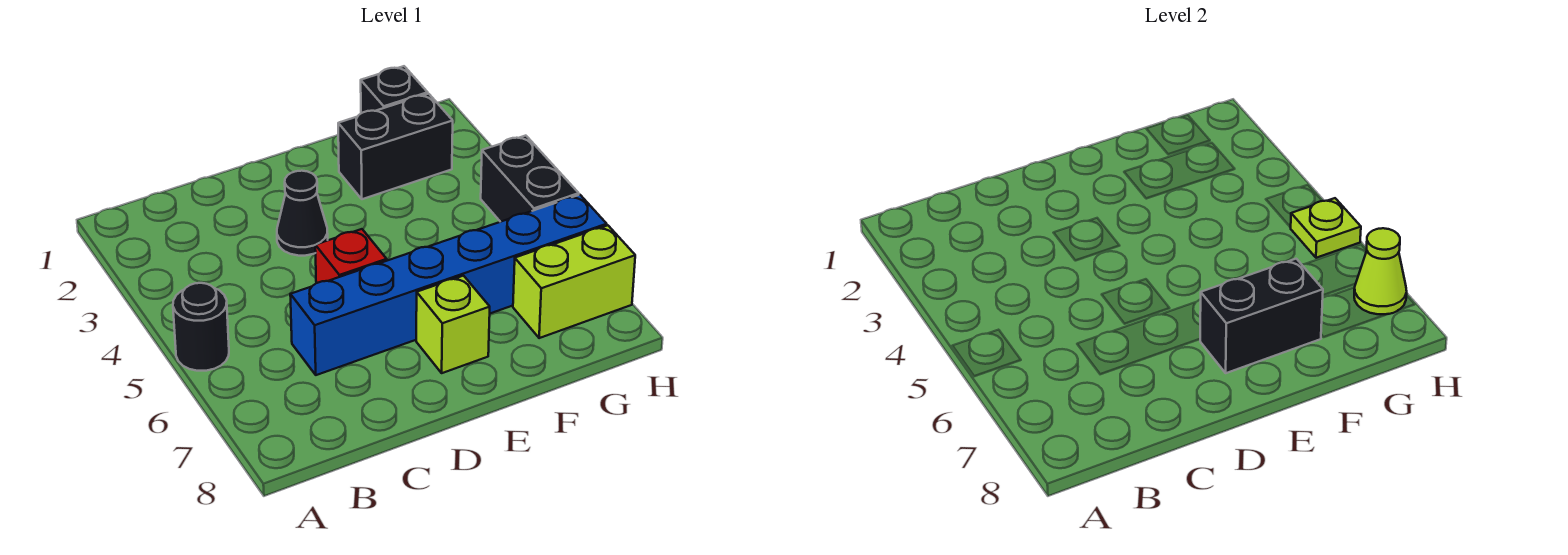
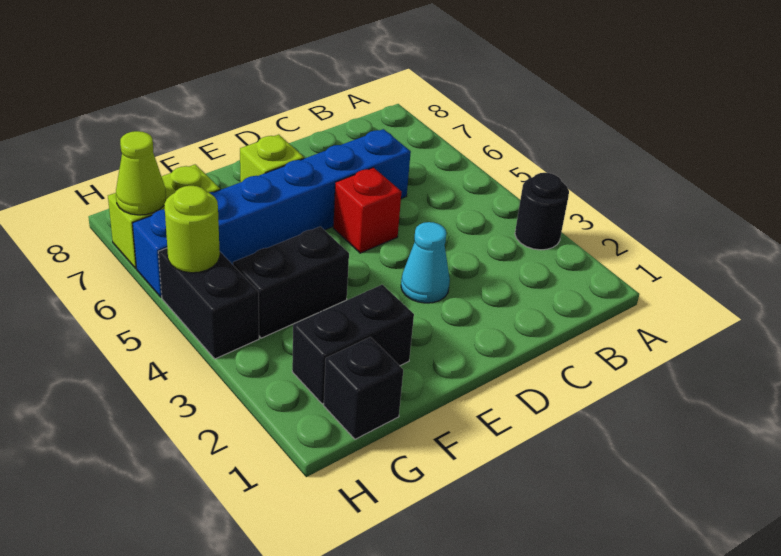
black round brick A5 level 1 -> black round brick A3 level 1
black cone D3 level 1 -> cyan cone D3 level 1
black brick E7:F7 level 2 -> black brick F4:G4 level 1
lime plate H5 level 2 -> lime round brick H5 level 2

